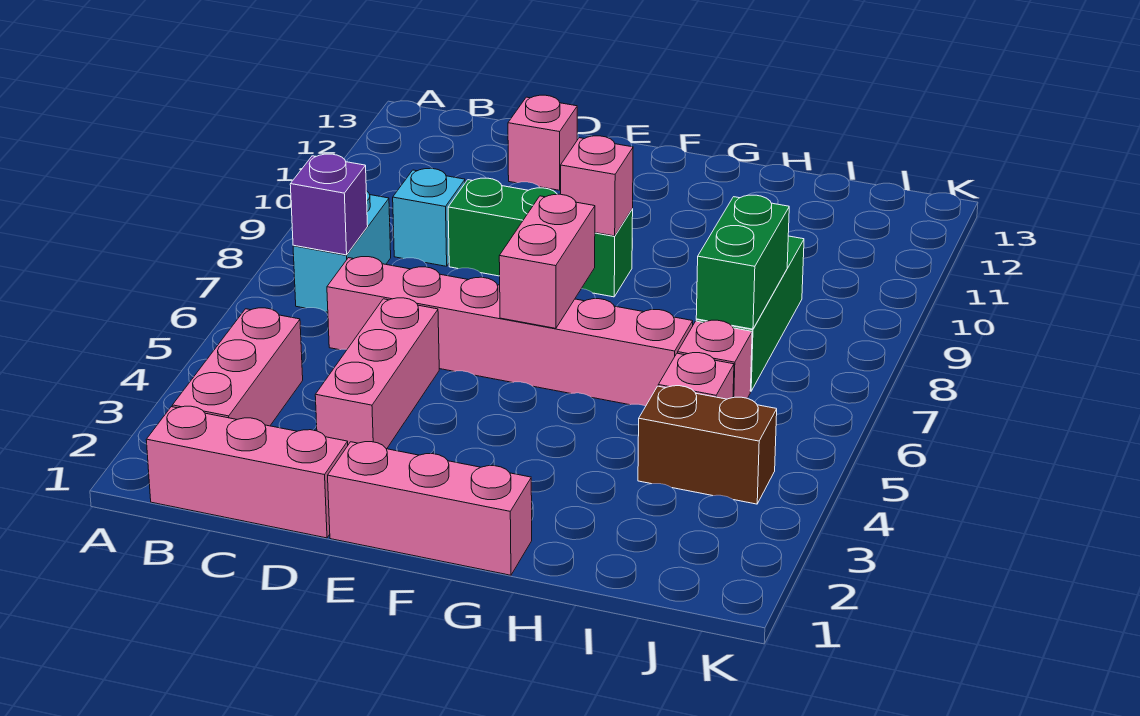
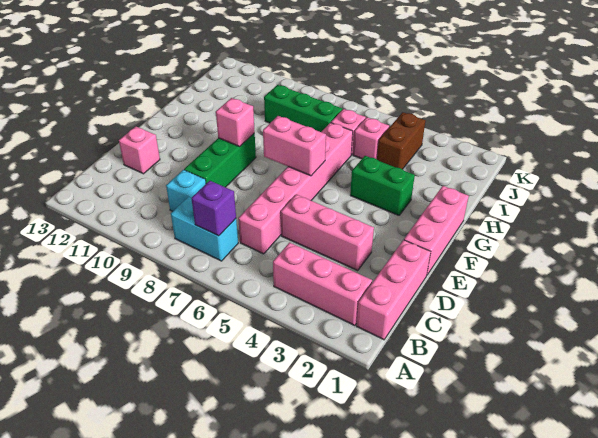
green brick I7:I8 level 2 -> green brick G3:G4 level 1

